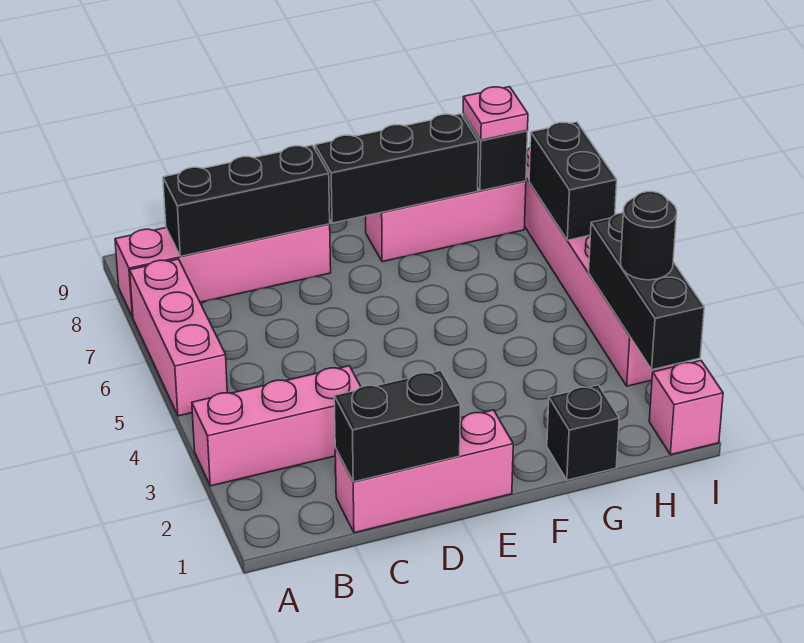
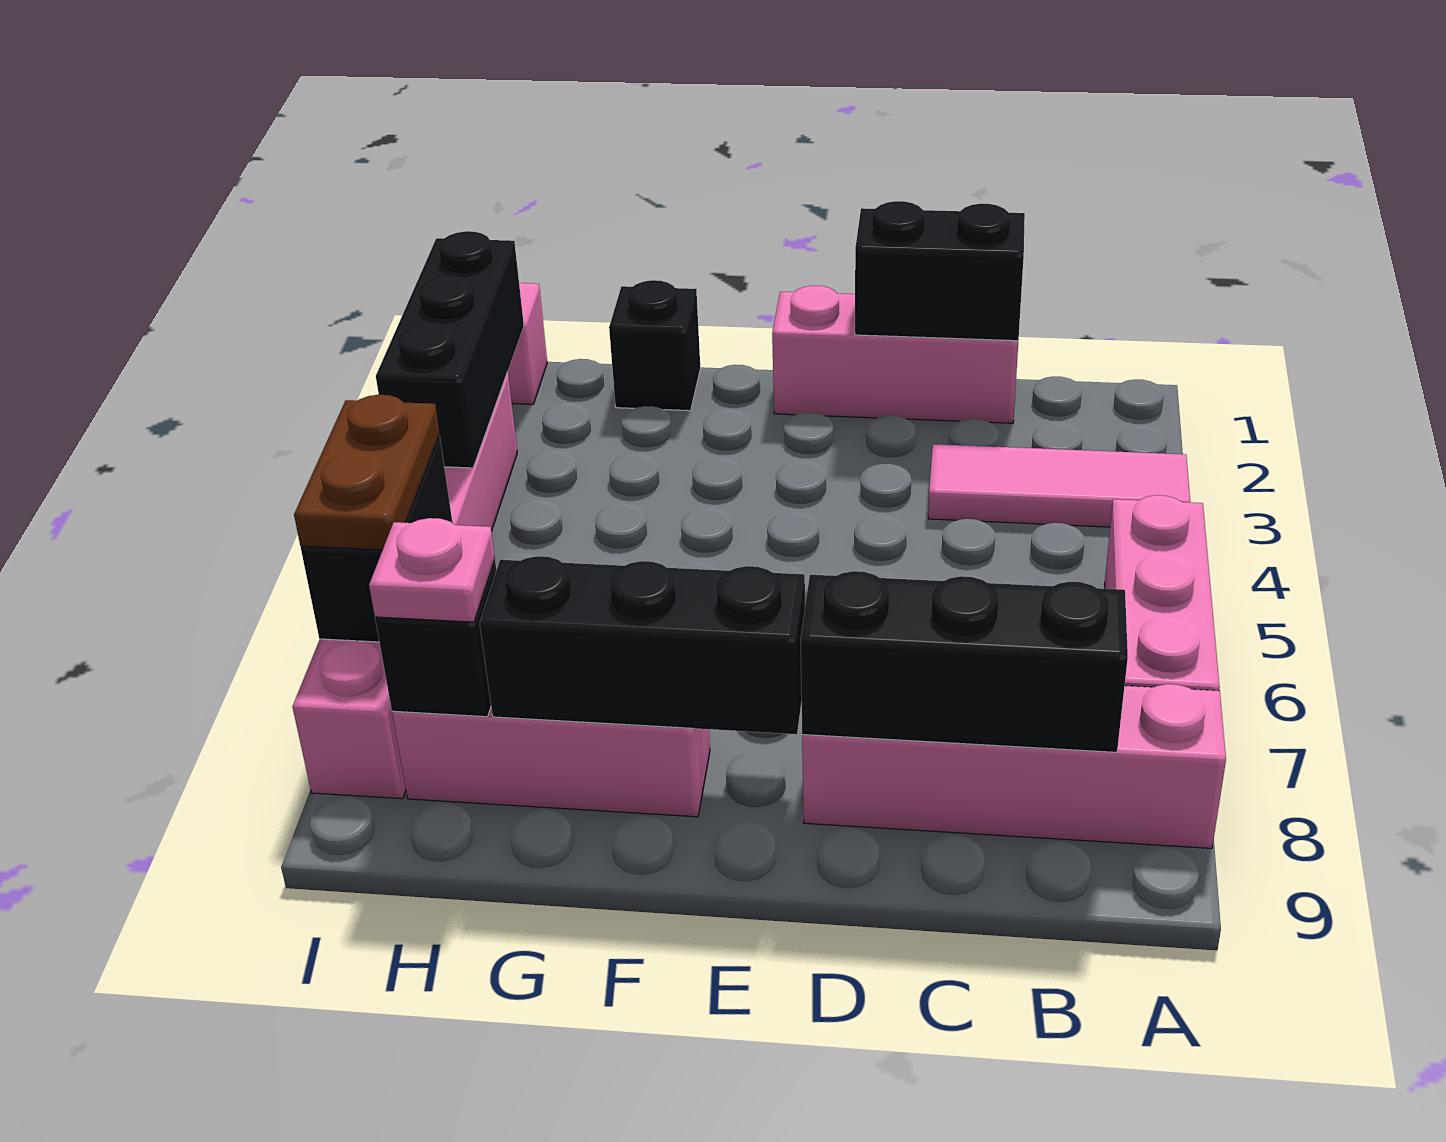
pink brick A3:C3 level 1 -> pink tile A3:C3 level 1
black round brick I3 level 3 -> none
none -> brown plate I6:I7 level 3

